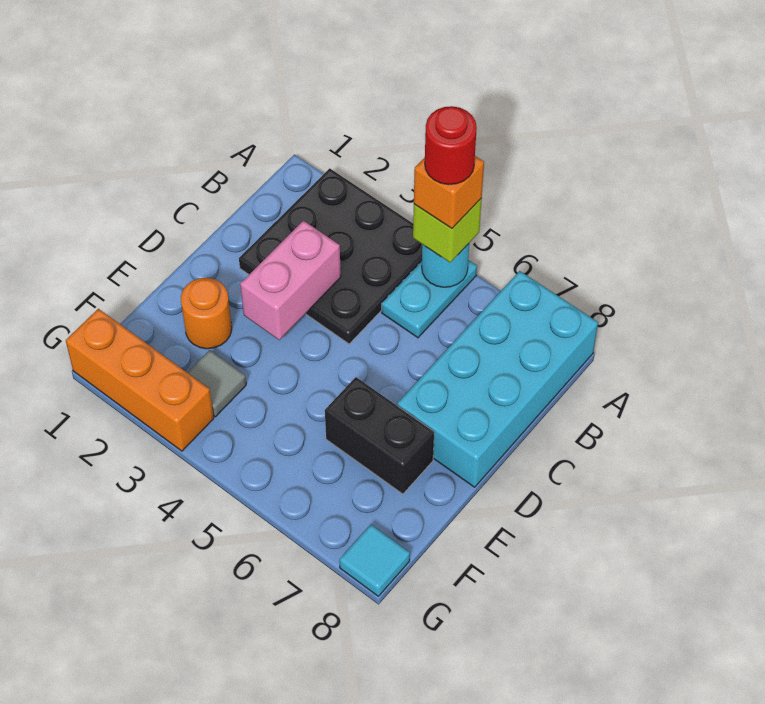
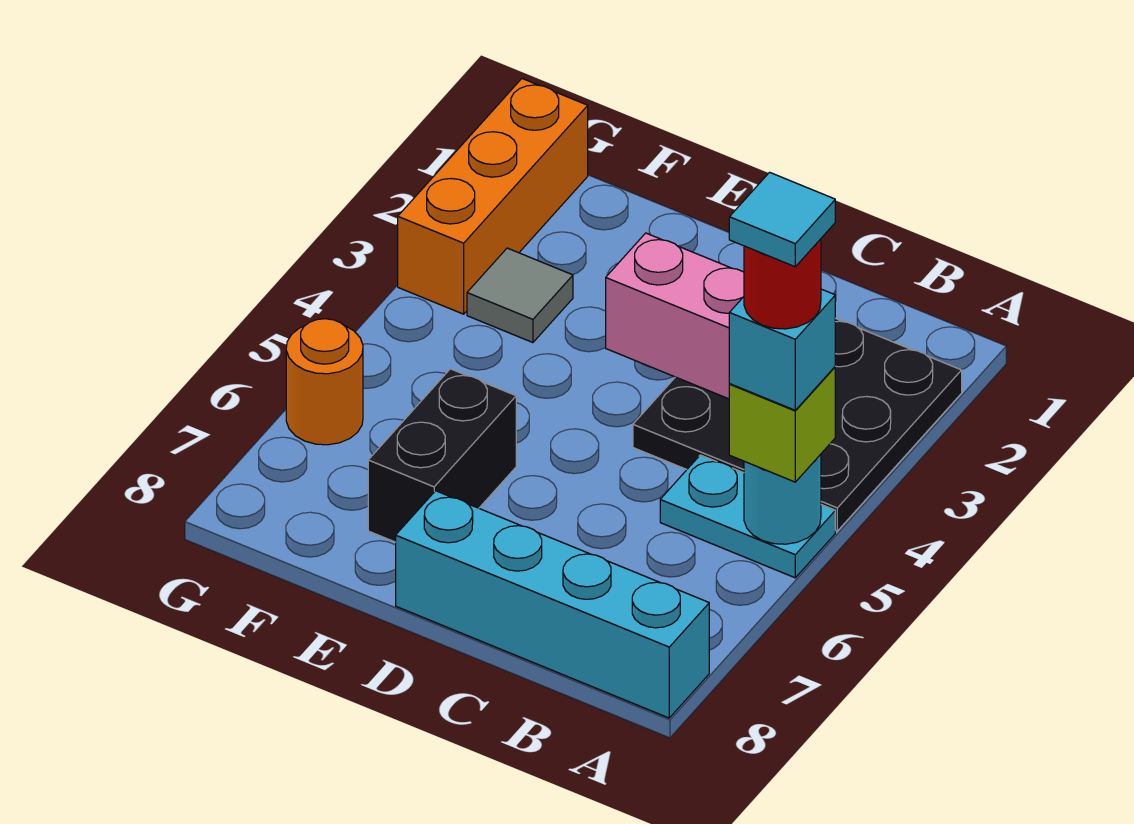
orange brick A5 level 4 -> cyan brick A5 level 4
cyan brick A7:D8 level 1 -> cyan brick A8:D8 level 1
orange round brick E2 level 1 -> orange round brick G6 level 1
cyan tile G8 level 1 -> cyan tile A5 level 6

